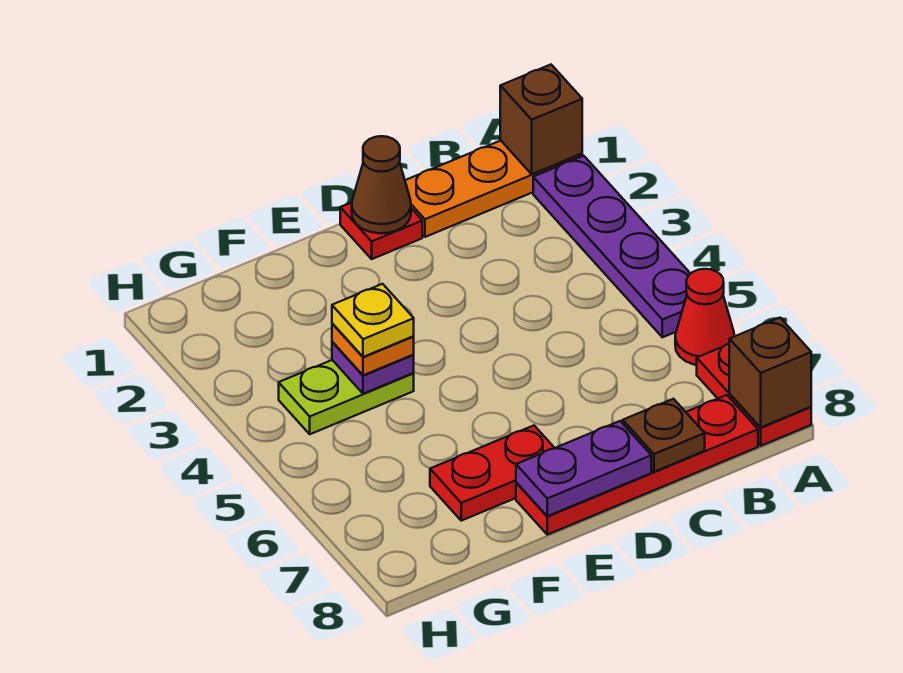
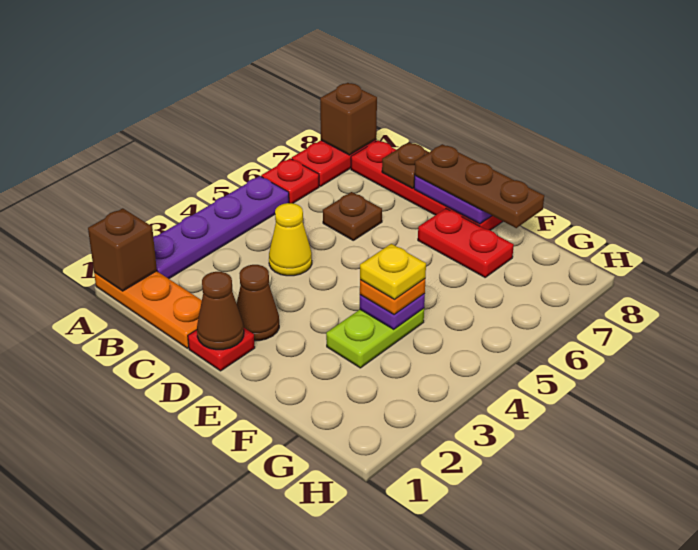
red cone A6 level 1 -> red plate A6 level 1
none -> yellow cone C4 level 1
none -> brown plate C6 level 1
none -> brown cone D2 level 1
none -> brown plate D8:F8 level 3
lime plate F4:G4 level 1 -> lime plate F3:F4 level 1

